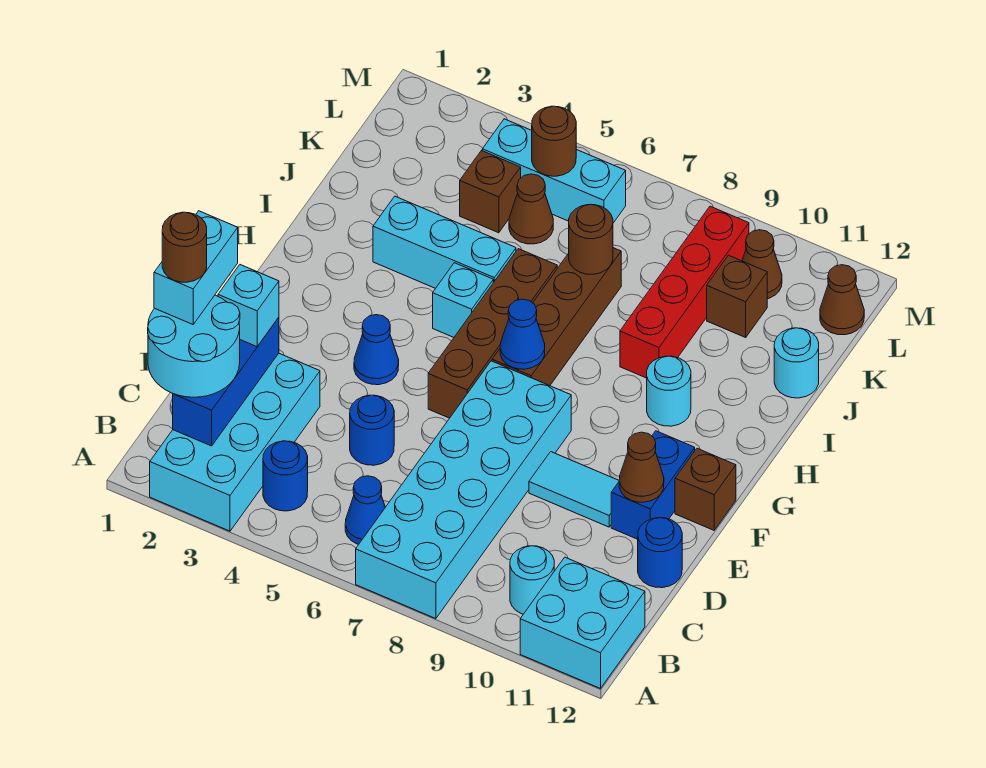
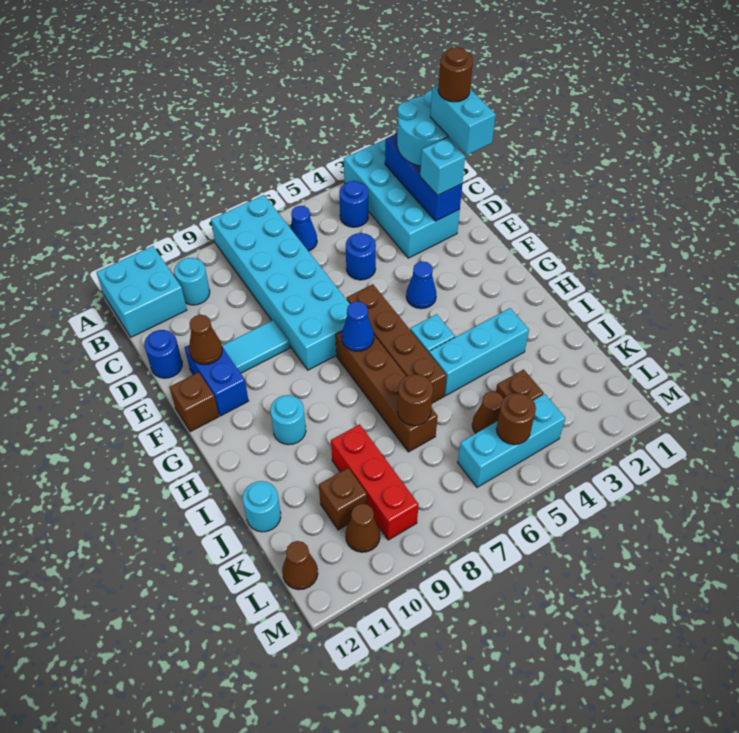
red brick I9:L9 level 1 -> red brick J9:L9 level 1

